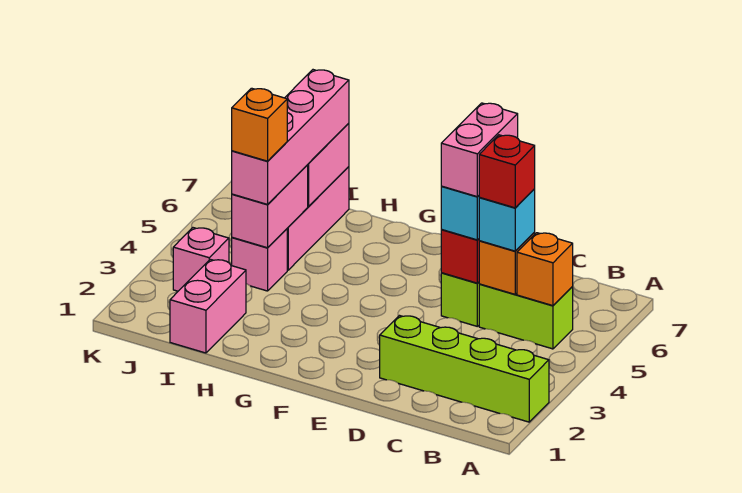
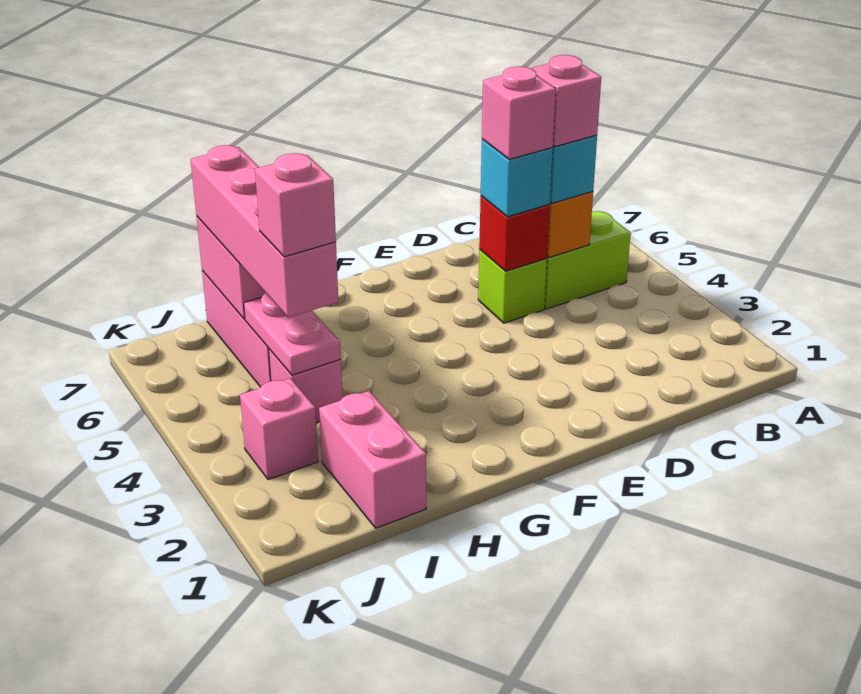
lime brick A2:D2 level 1 -> none
orange brick B5 level 2 -> none
red brick C5 level 4 -> pink brick C5 level 4
pink brick D5:D6 level 4 -> pink brick D5 level 4
pink brick I4:I5 level 2 -> pink plate I4:I5 level 2
orange brick I4 level 4 -> pink brick I4 level 4

